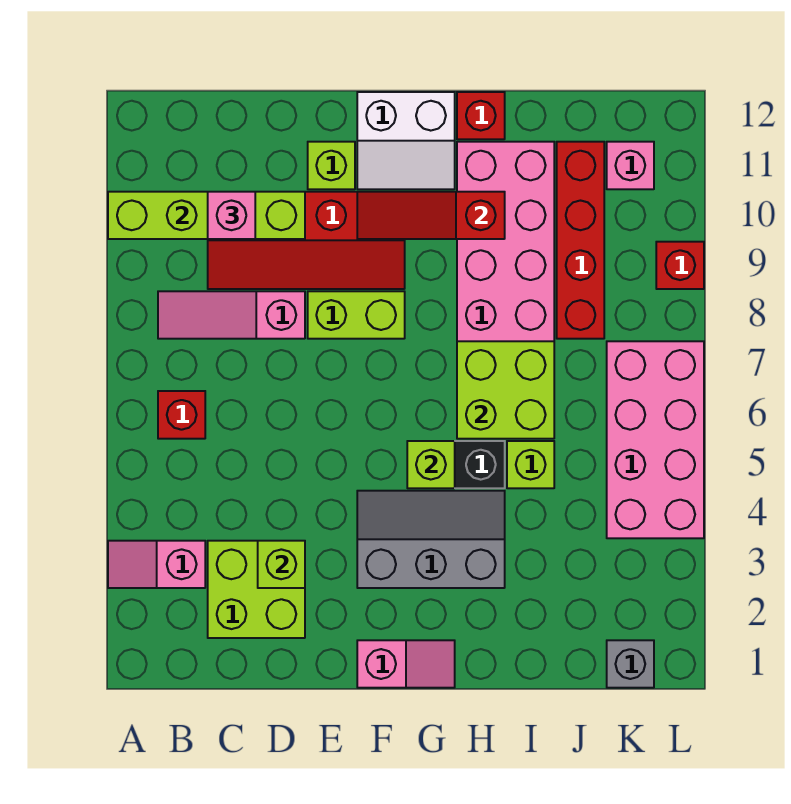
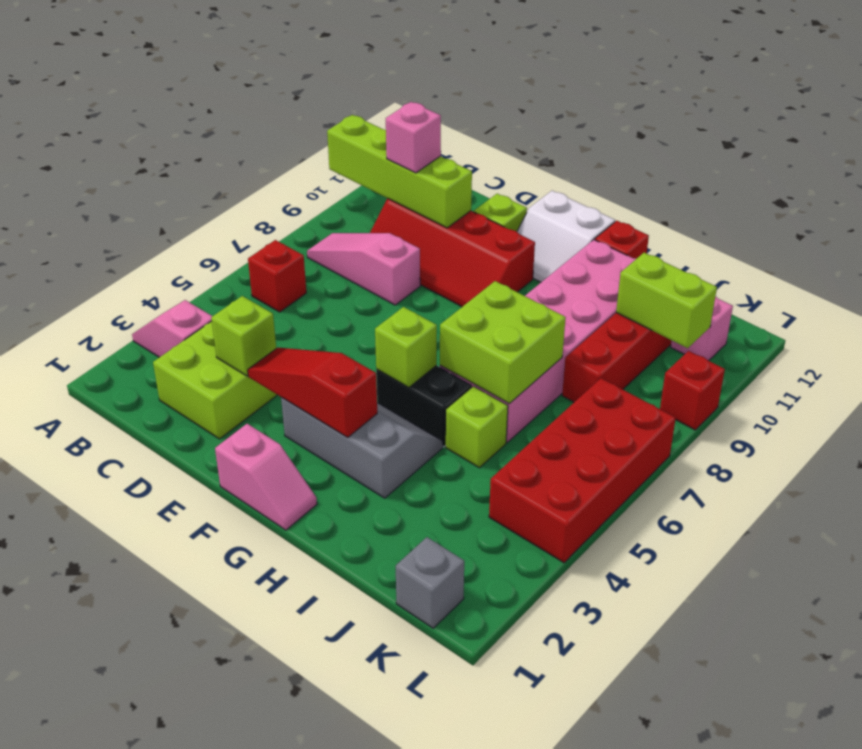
lime brick E8:F8 level 1 -> lime brick J10:K10 level 2
red slope F10:H10 level 2 top H -> red slope E3:G3 level 2 top G
pink brick K4:L7 level 1 -> red brick K4:L7 level 1

